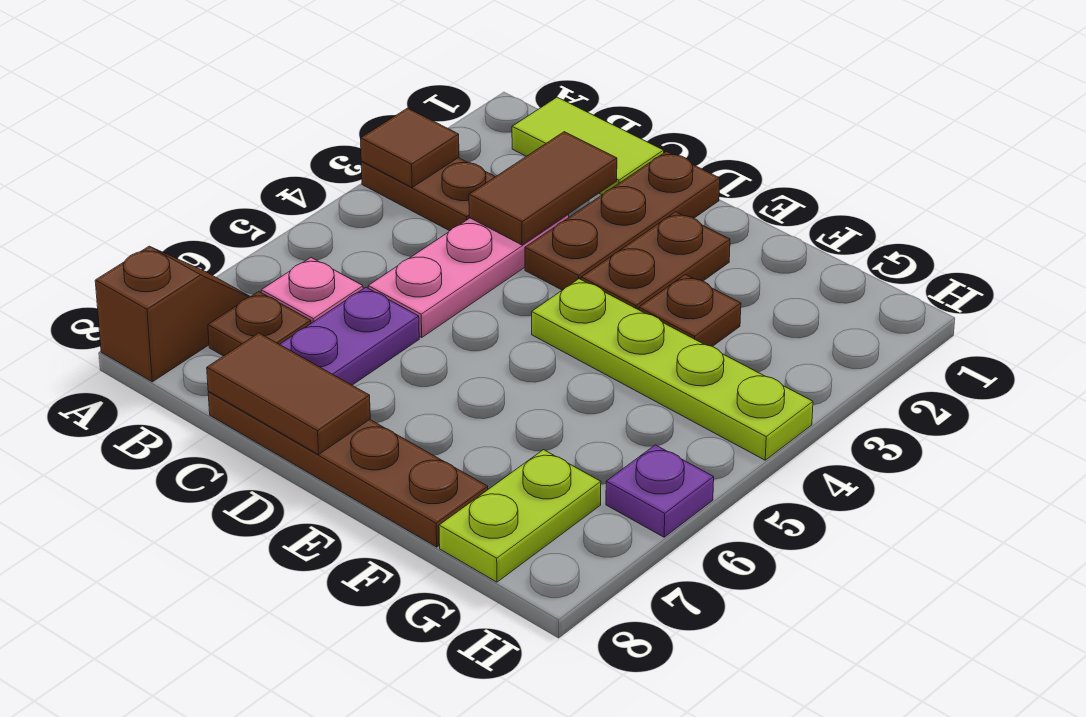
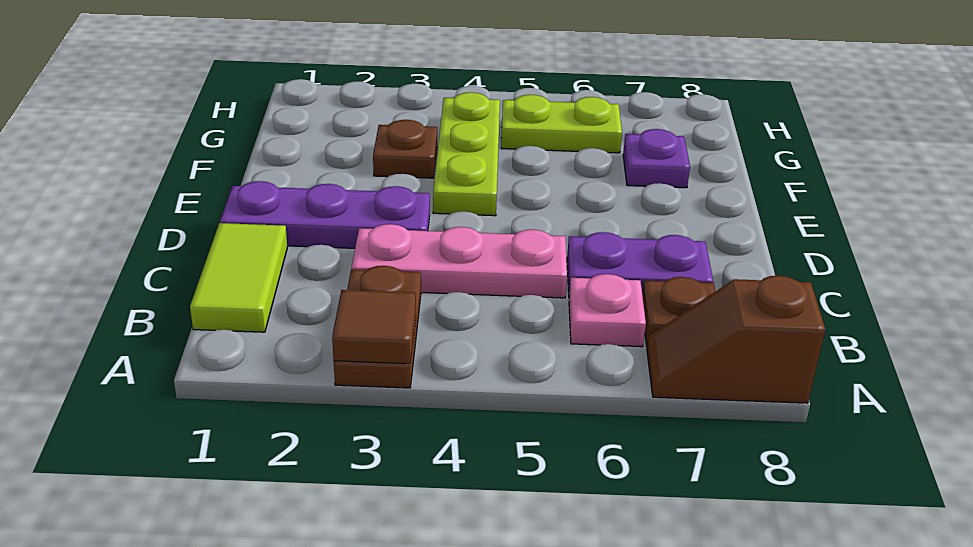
brown tile C2:C3 level 2 -> none
brown plate C8:F8 level 1 -> none
brown tile C8:D8 level 2 -> none
brown plate D1:D3 level 1 -> purple plate D1:D3 level 1
brown plate E2:E3 level 1 -> none
lime plate E4:H4 level 1 -> lime plate E4:G4 level 1
lime plate G7:G8 level 1 -> lime plate G5:G6 level 1
purple plate H6 level 1 -> purple plate F7 level 1

